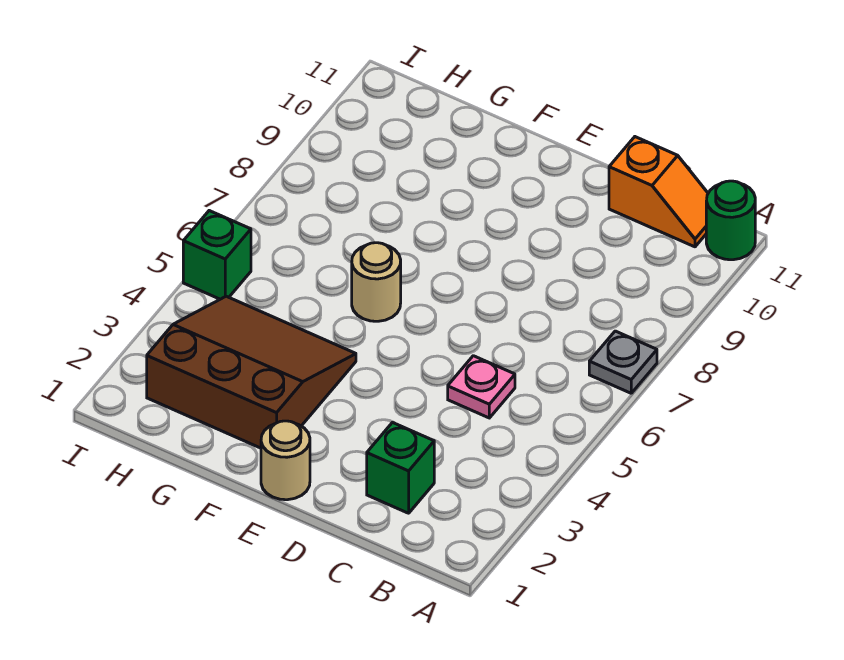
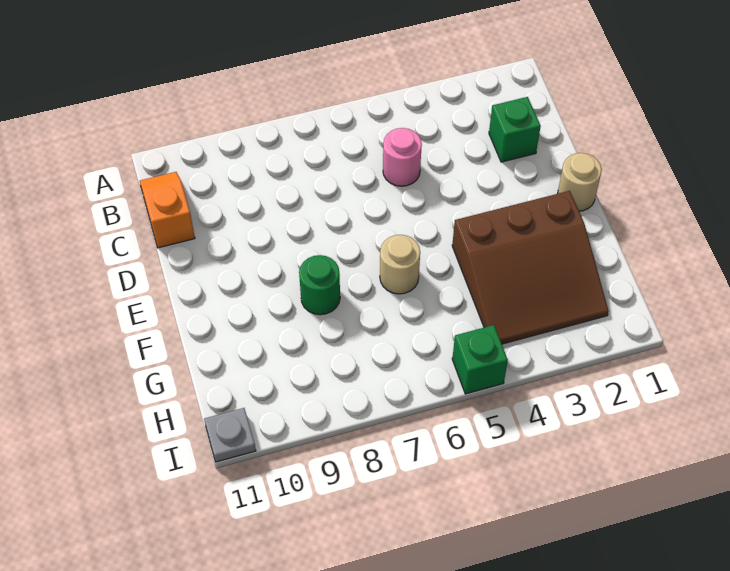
grey plate A7 level 1 -> grey plate I11 level 1
green round brick A11 level 1 -> green round brick F8 level 1
pink plate C5 level 1 -> pink round brick C5 level 1
brown slope F2:H4 level 1 top 2 -> brown slope F2:H4 level 1 top F

